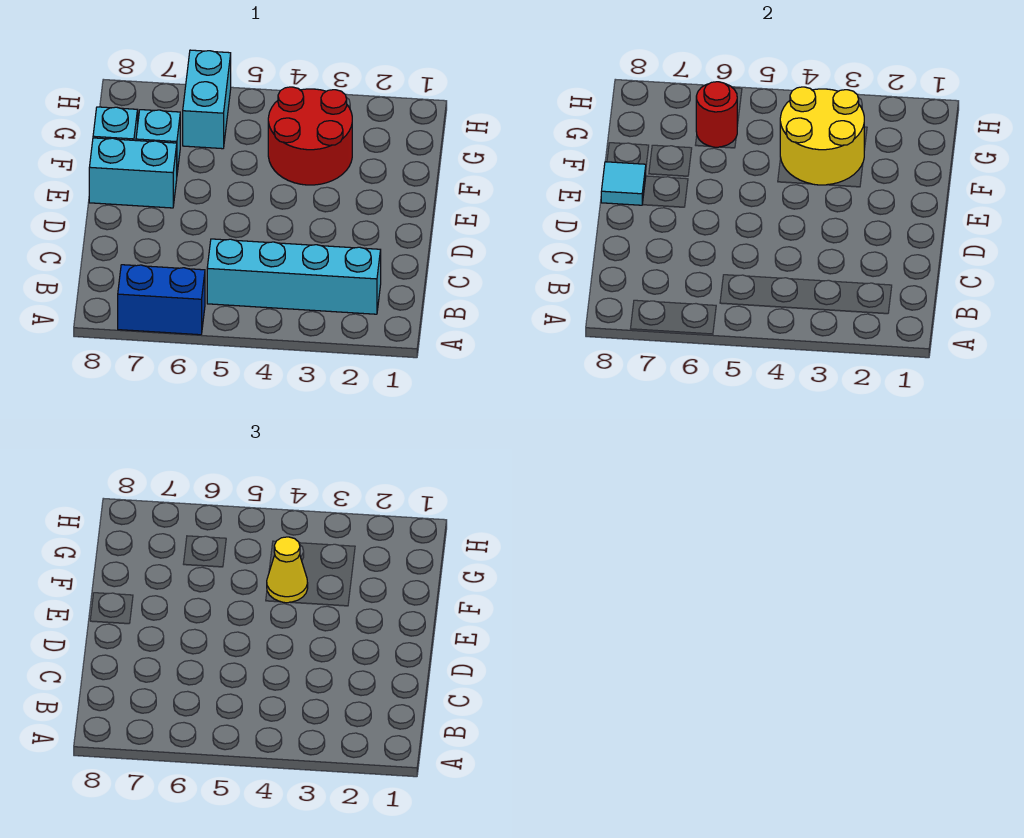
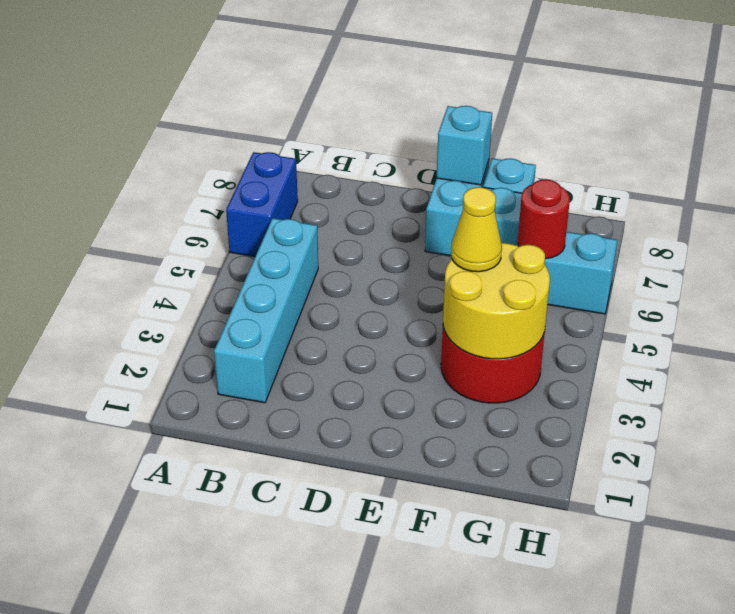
cyan tile E8 level 2 -> cyan brick E8 level 2

